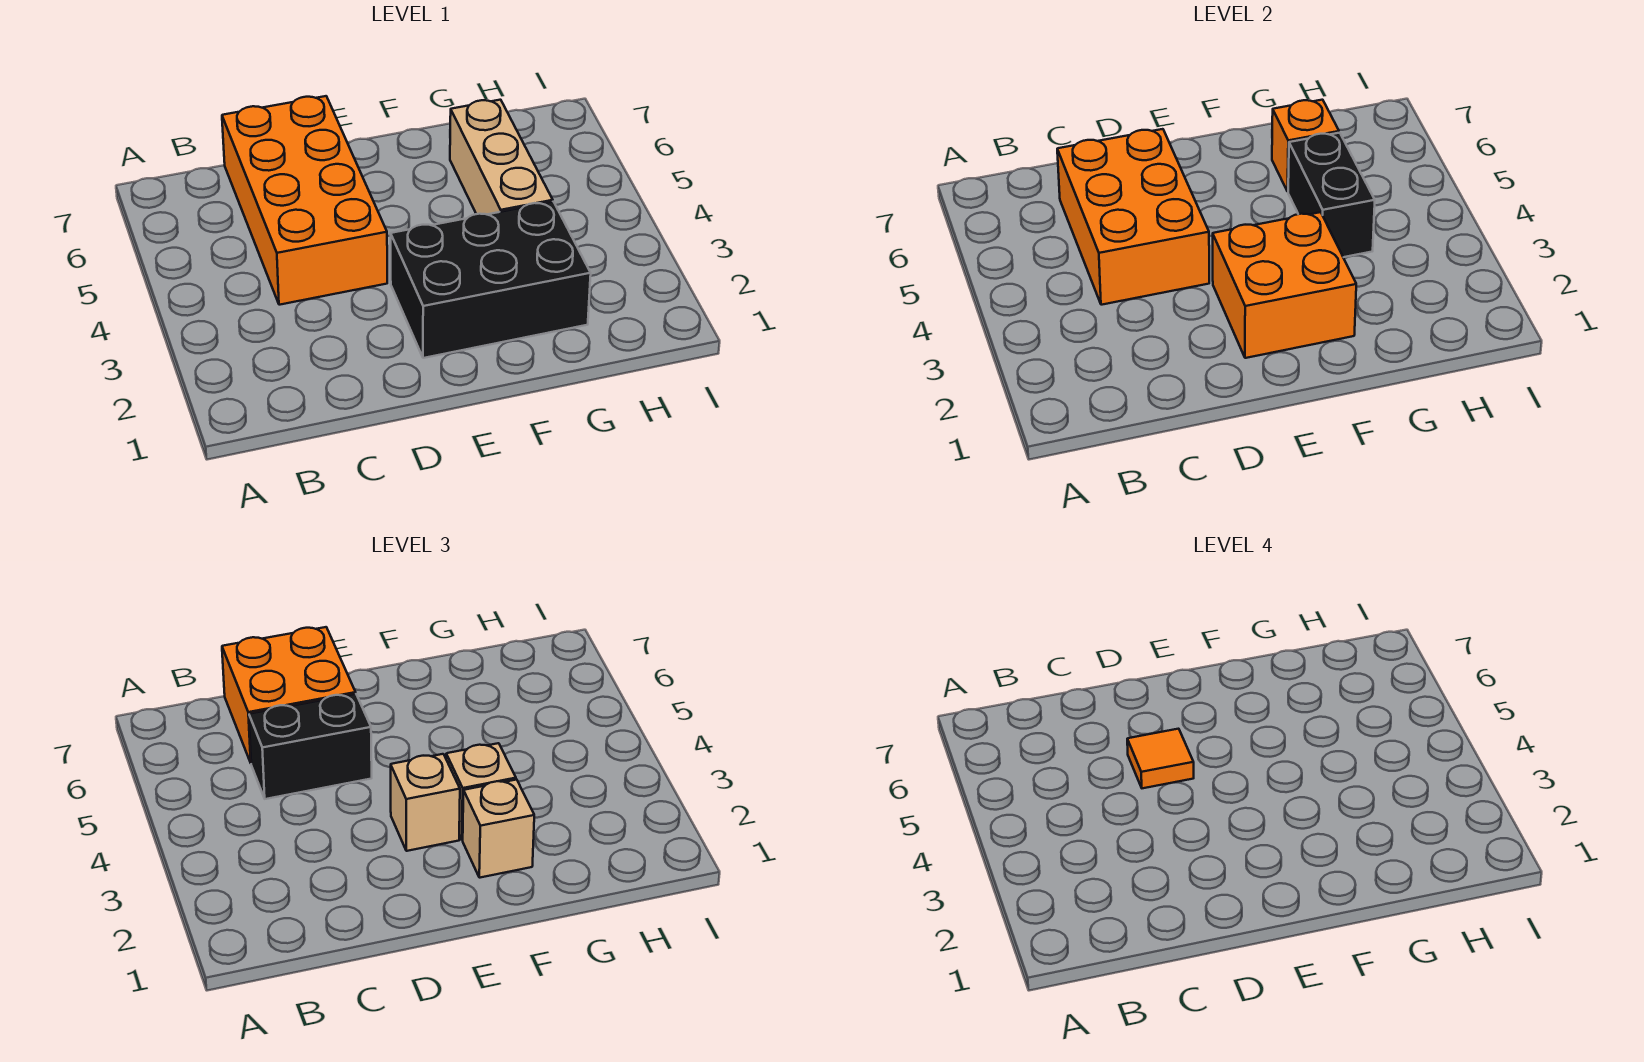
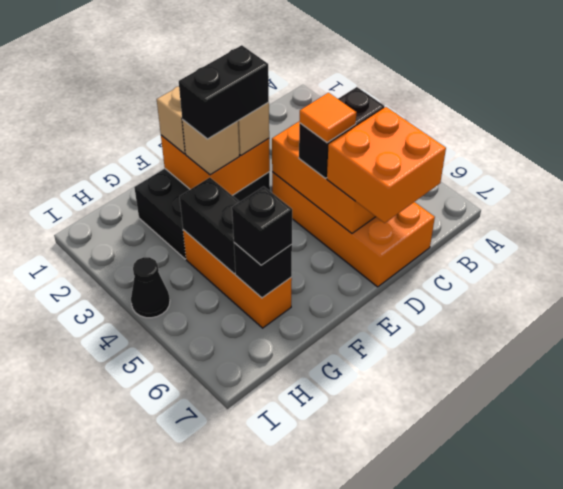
none -> black brick E3:F3 level 4
tan brick G4:G6 level 1 -> orange brick G4:G6 level 1
orange brick G6 level 2 -> black brick G6 level 2
none -> black brick G6 level 3
none -> black cone I4 level 1

